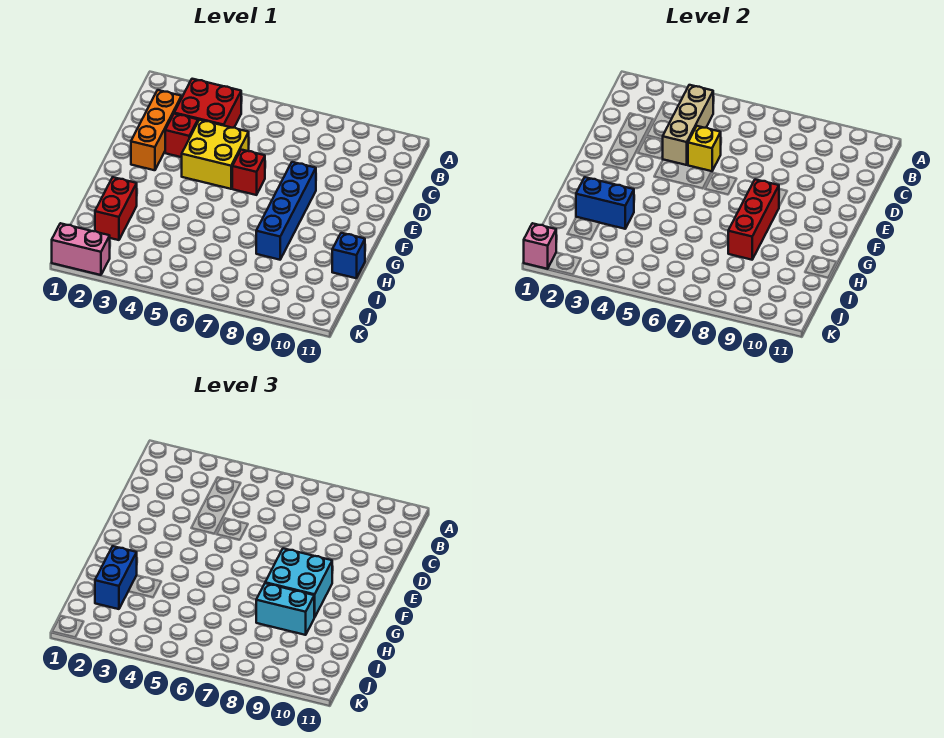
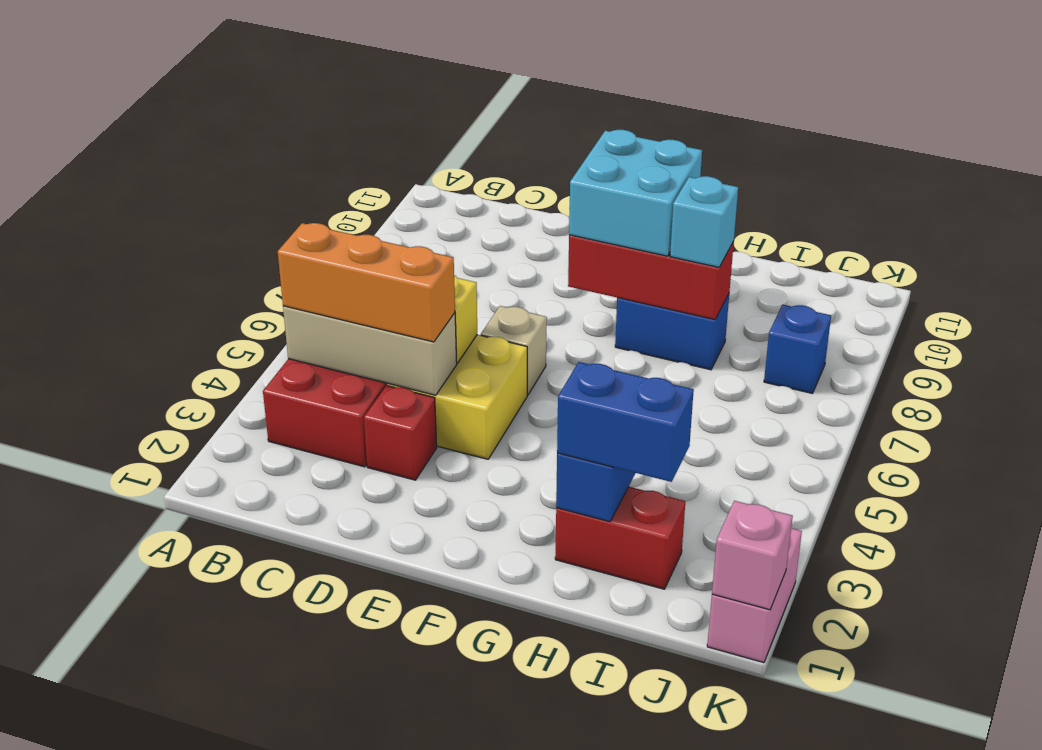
orange brick C2:E2 level 1 -> orange brick B4:D4 level 3
red brick E6 level 1 -> tan brick E6 level 1
blue brick E8:H8 level 1 -> blue brick G8:H8 level 1
cyan brick H8:H9 level 3 -> cyan brick H8 level 3
blue brick H11 level 1 -> blue brick J8 level 1

